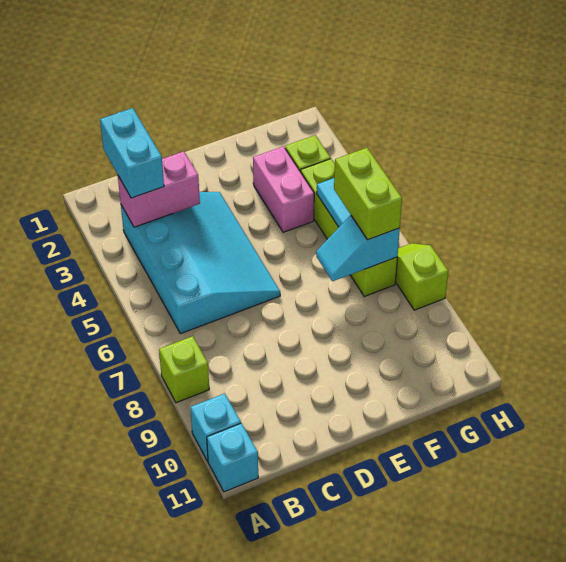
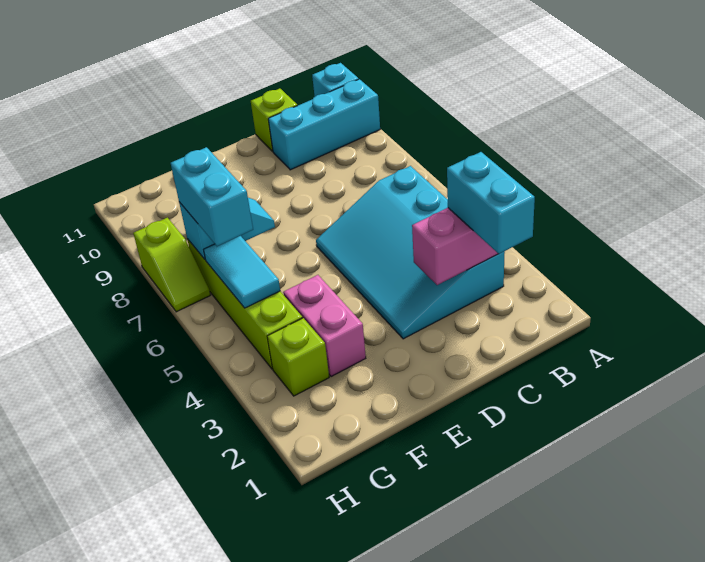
lime brick A8 level 1 -> lime brick C11 level 1
cyan brick A10 level 1 -> cyan brick A10:C10 level 1
lime brick G6:G7 level 3 -> cyan brick G6:G7 level 3

